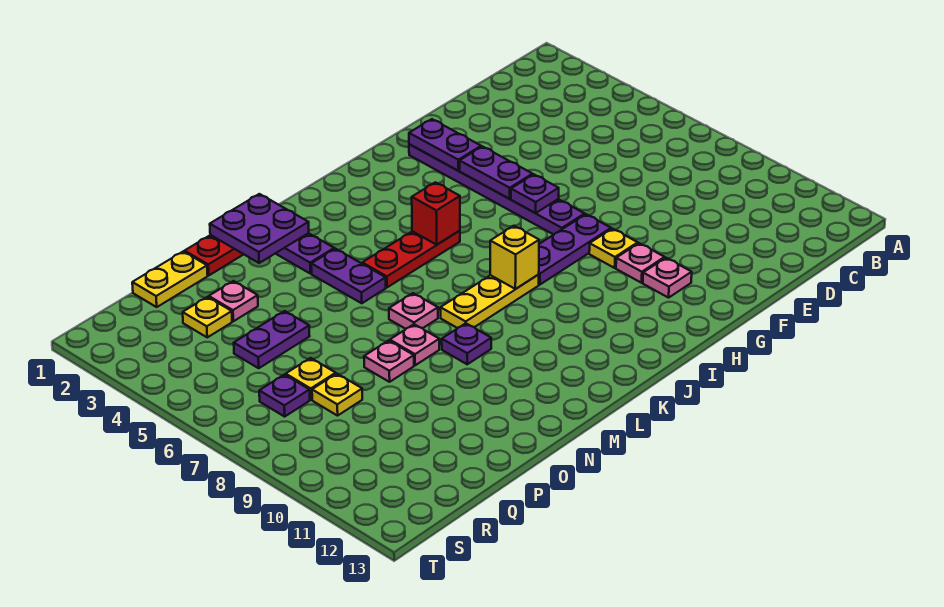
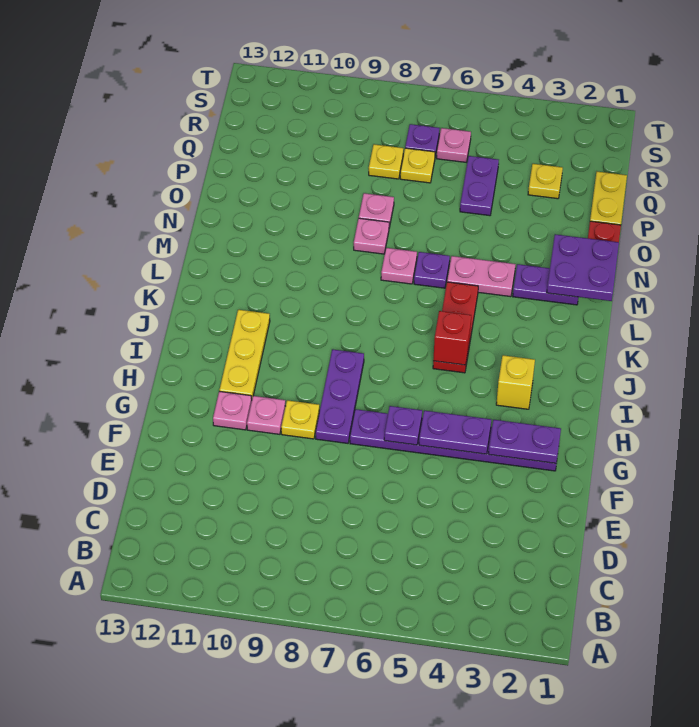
yellow plate J8:L8 level 1 -> yellow plate H11:J11 level 1
yellow brick J8 level 2 -> yellow brick I3 level 1
purple plate M4:M5 level 1 -> pink plate M4:M5 level 1
purple plate M9 level 1 -> purple plate M6 level 1
pink plate P3 level 1 -> pink plate R6 level 1

